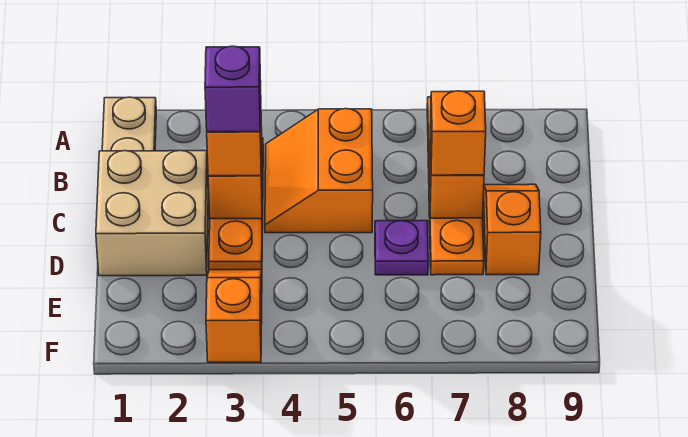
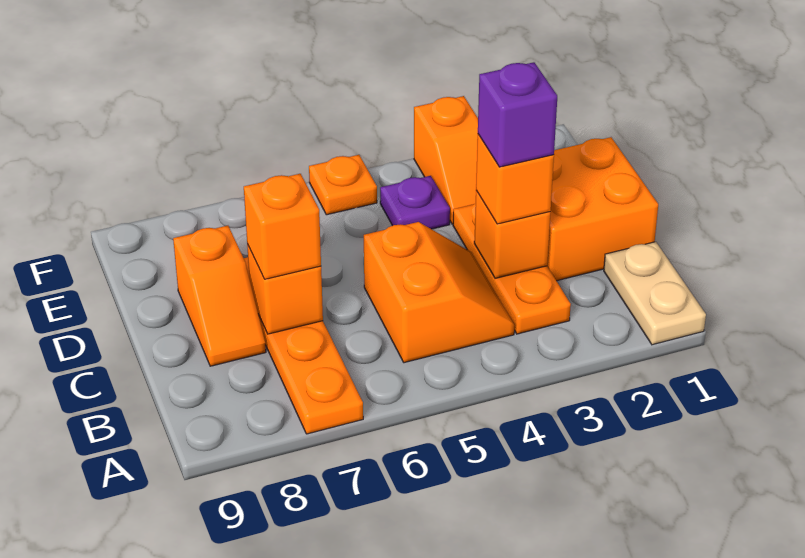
tan brick C1:D2 level 1 -> orange brick C1:D2 level 1
purple plate D6 level 1 -> purple plate E4 level 1
none -> orange plate F5 level 1

